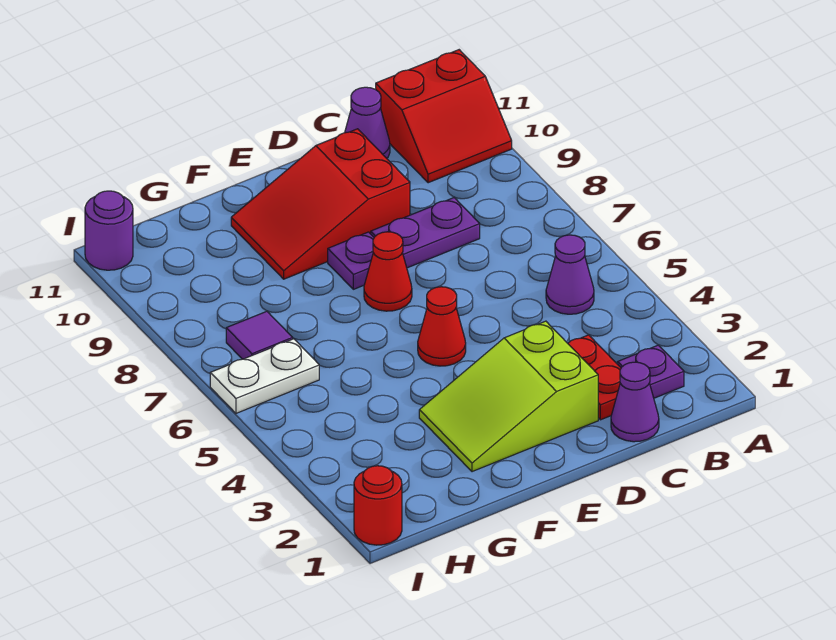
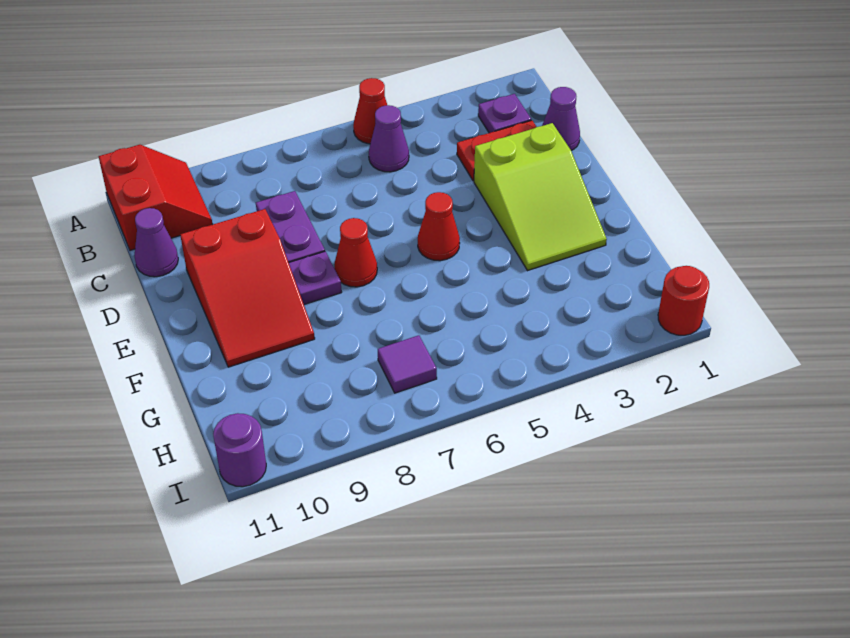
none -> red cone A5 level 1
white plate H6:I6 level 1 -> none

